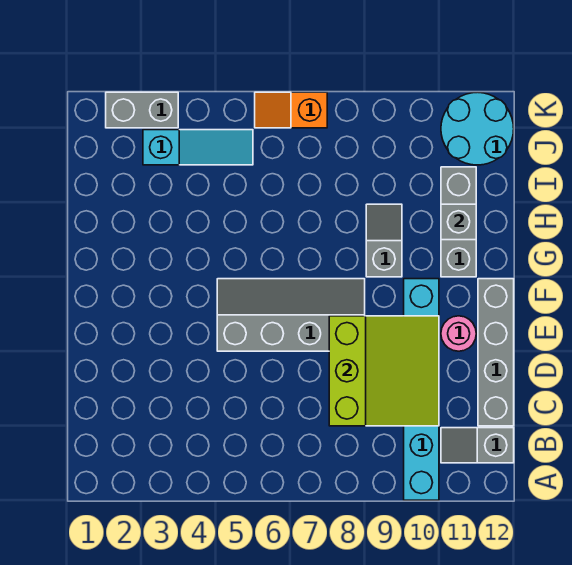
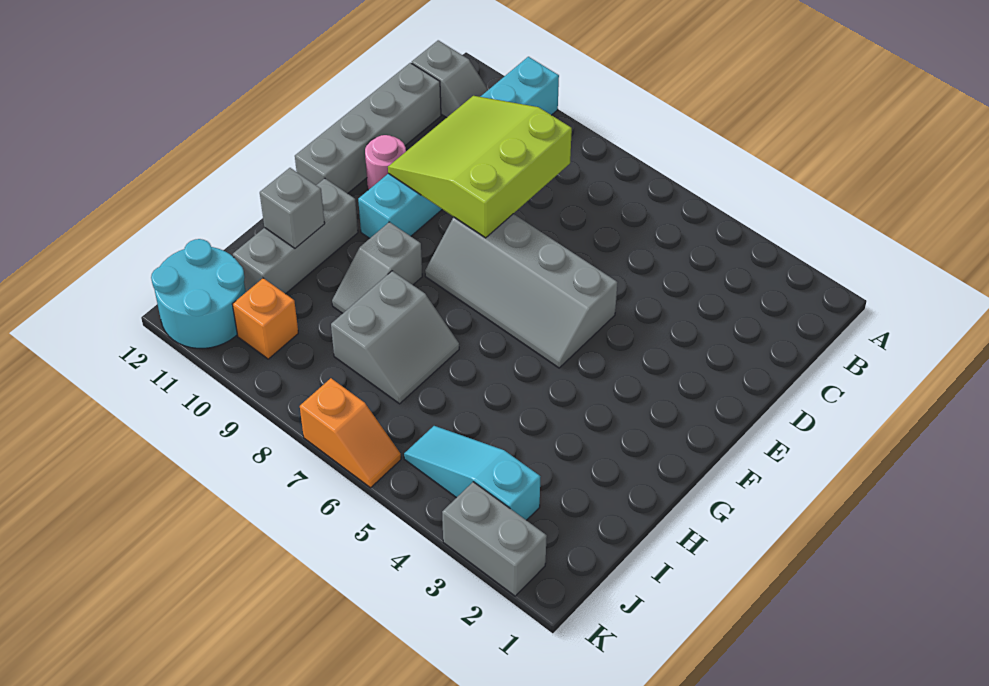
none -> grey slope H7:I8 level 1 top 8
none -> orange brick J10 level 1

